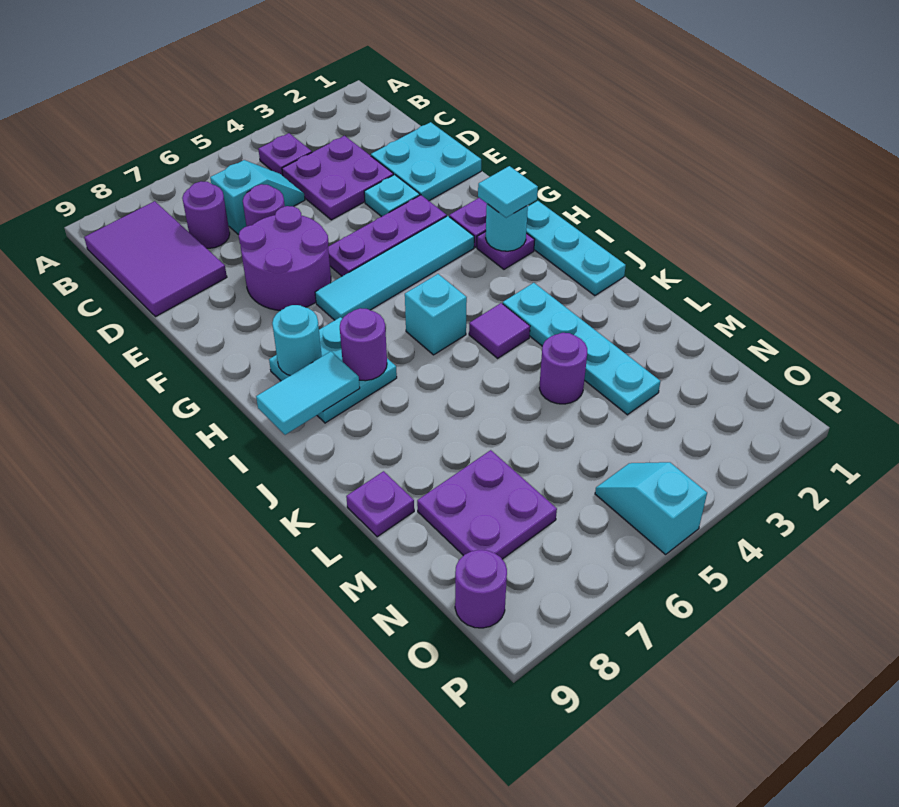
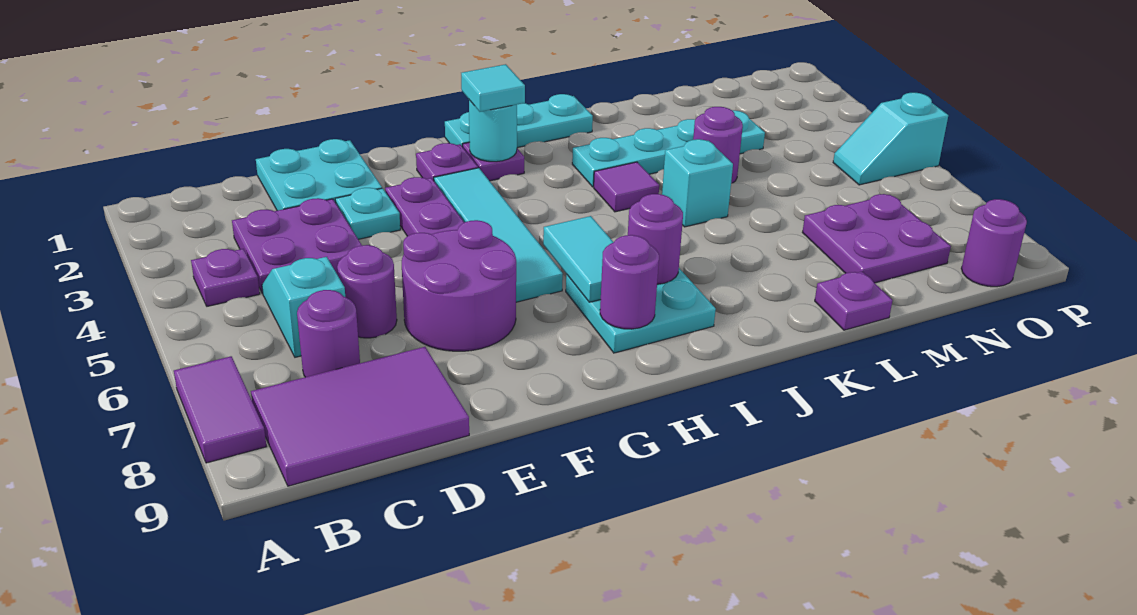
none -> purple tile A7:A8 level 1
cyan round brick H8 level 2 -> purple round brick H8 level 2
cyan brick I5 level 1 -> cyan brick K5 level 1
cyan tile I8:I9 level 2 -> cyan tile H6:H7 level 2

